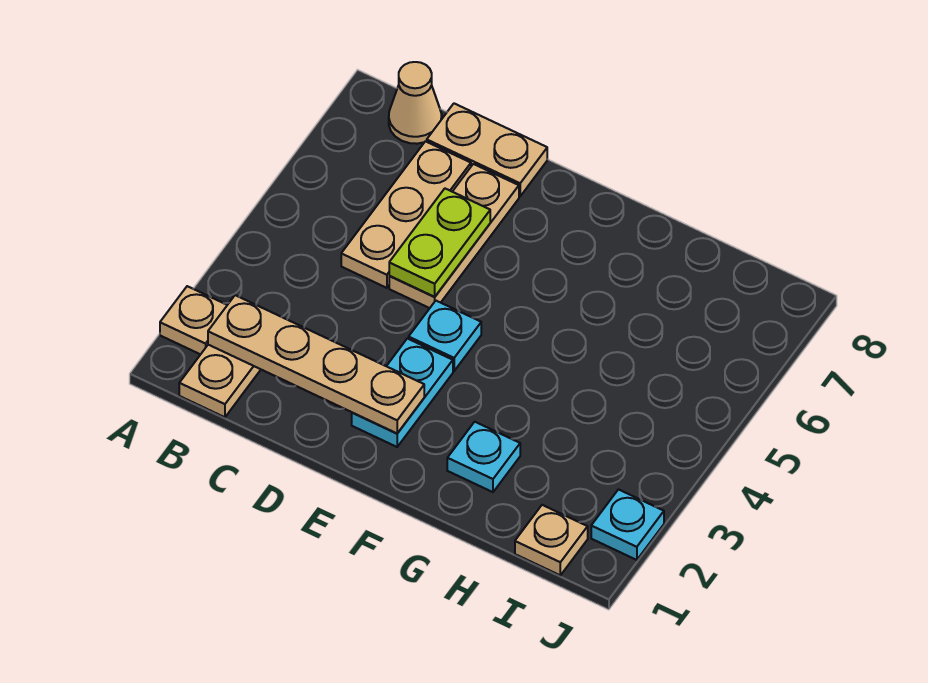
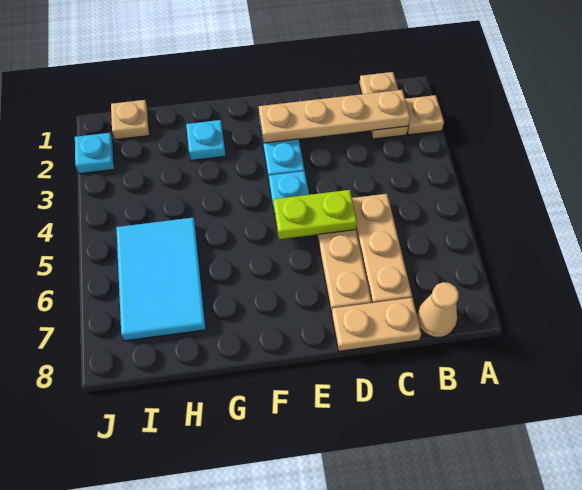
lime plate D5:D6 level 2 -> lime plate D5:E5 level 2
none -> cyan tile H5:I7 level 1

